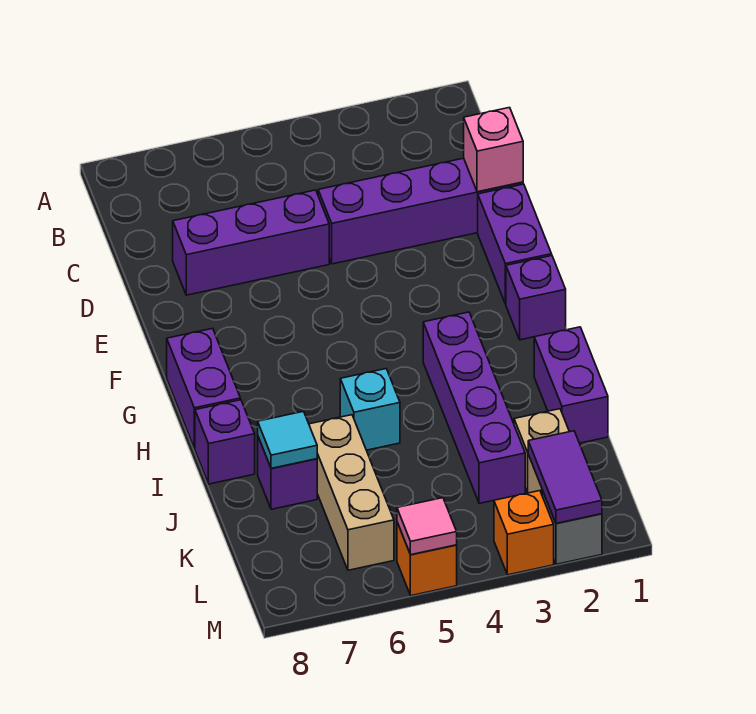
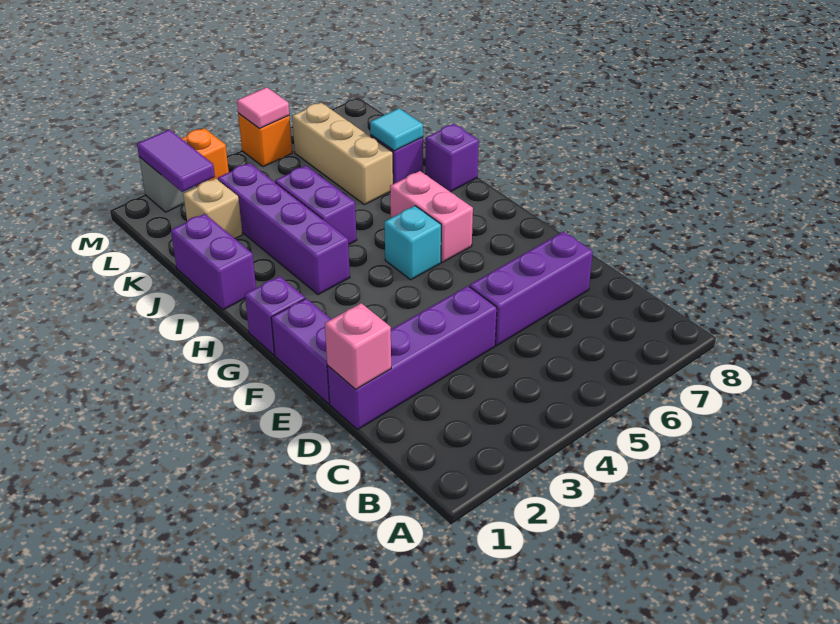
none -> pink brick G6:H6 level 1
purple brick G8:H8 level 1 -> purple brick I4:J4 level 1
cyan brick I5 level 1 -> cyan brick G5 level 1

